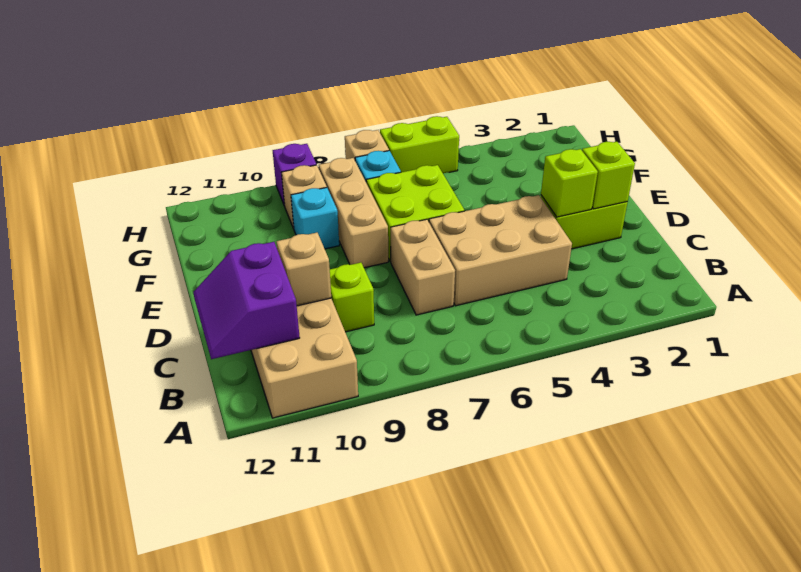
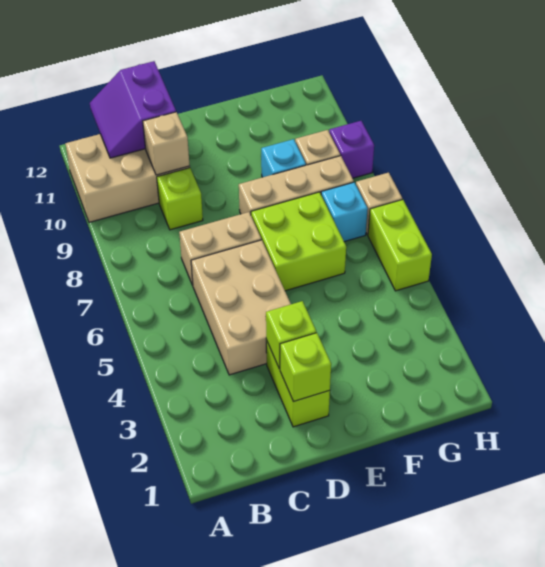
purple slope B11:C12 level 2 top 11 -> purple slope B11:C12 level 2 top C

